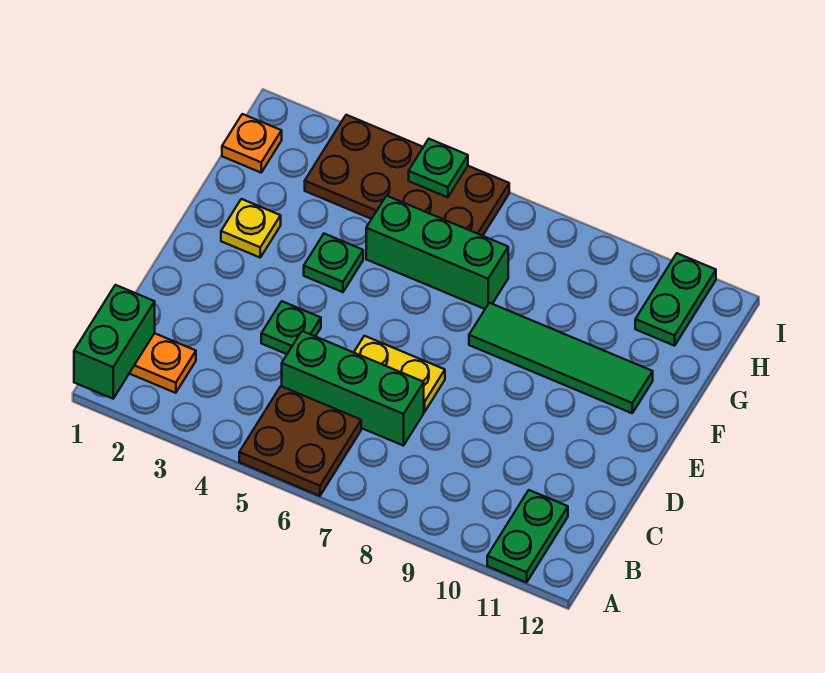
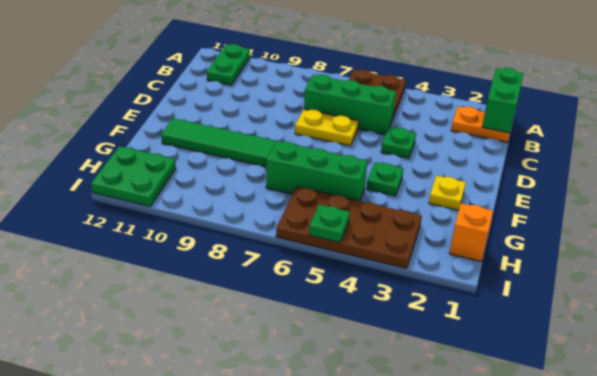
orange plate H1 level 1 -> orange brick H1 level 1
green plate H11:I11 level 1 -> green plate H11:I12 level 1

